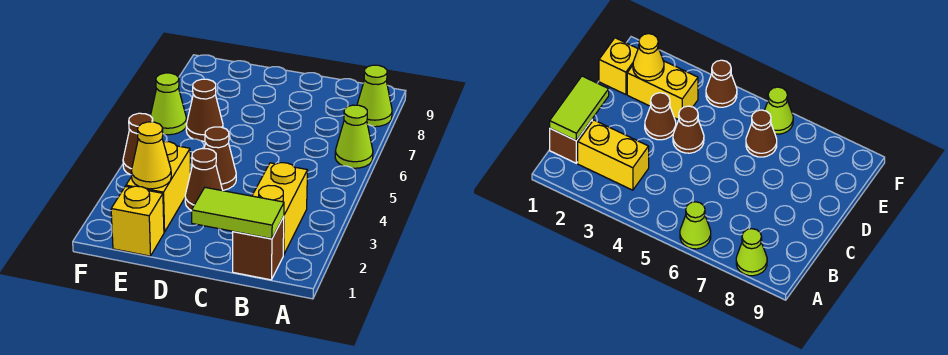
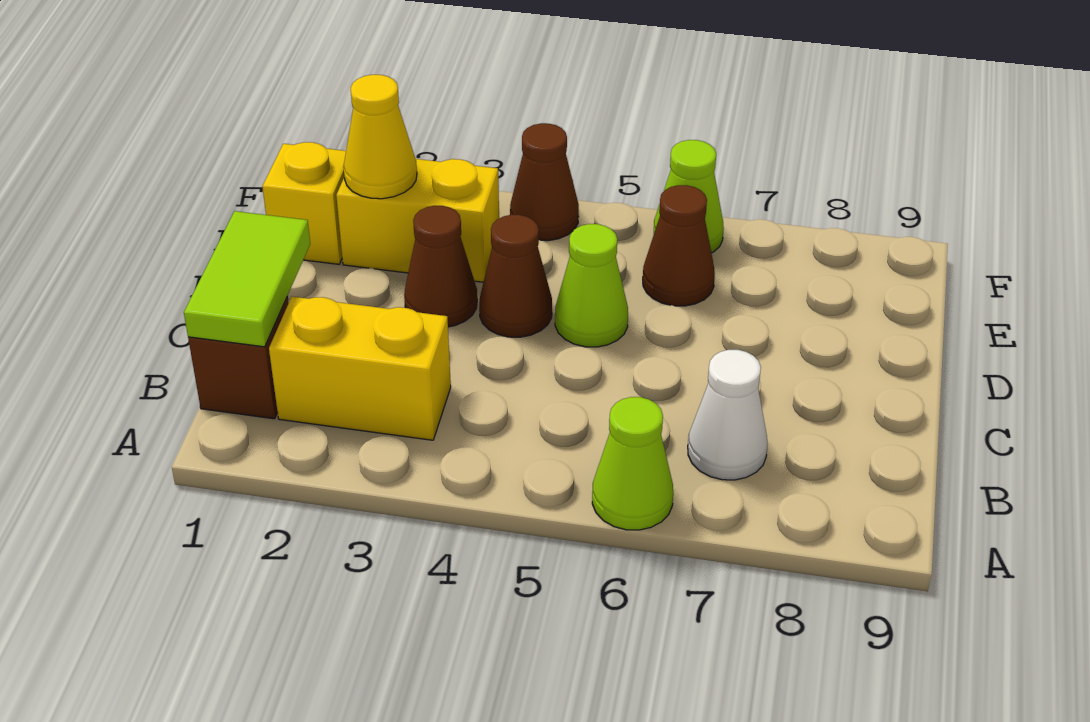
lime cone A8 level 1 -> lime cone D5 level 1
none -> white cone B7 level 1

